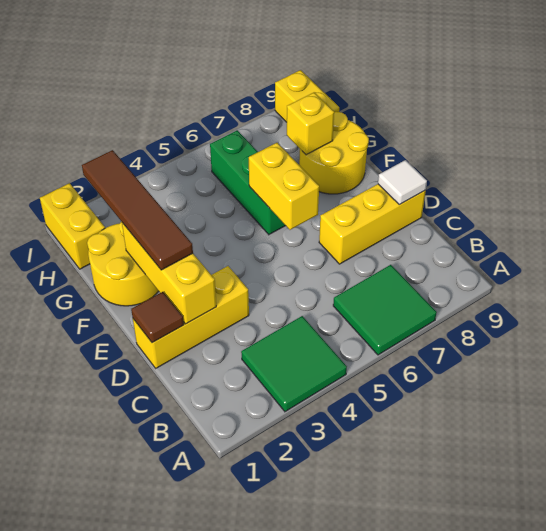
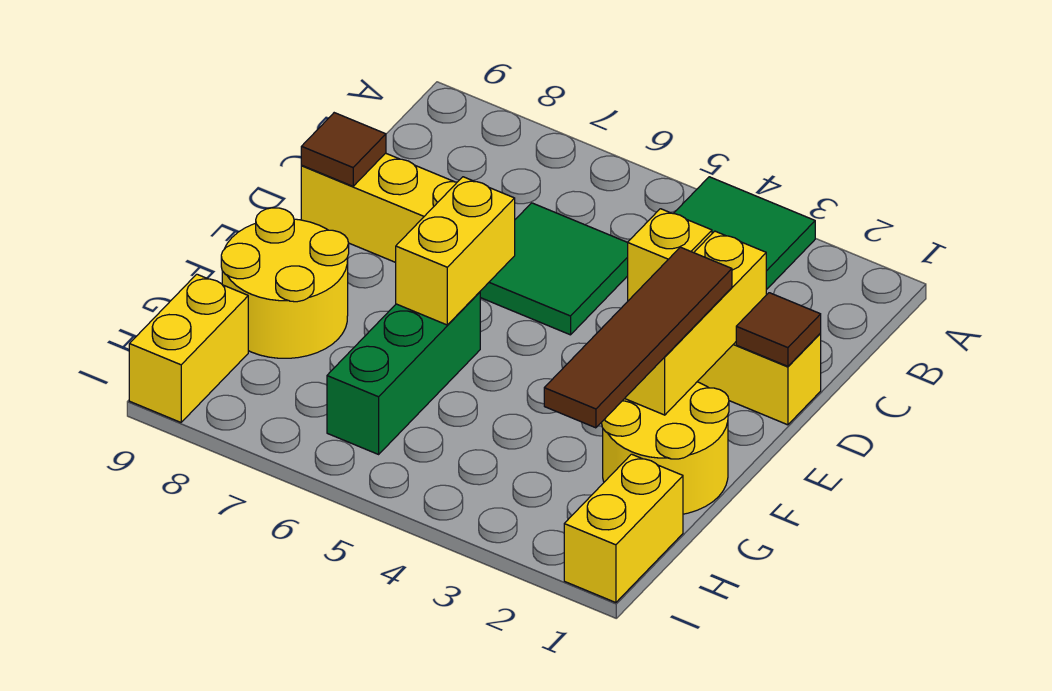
green tile A6:B7 level 1 -> green tile C5:D6 level 1
white tile D9 level 2 -> brown tile D9 level 2
yellow brick G8 level 2 -> yellow brick D3 level 2

